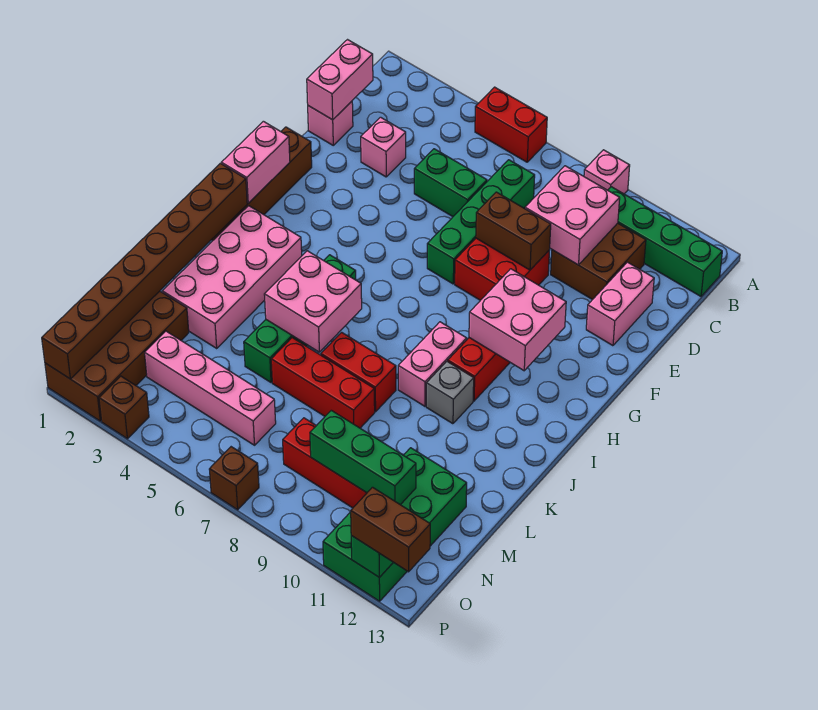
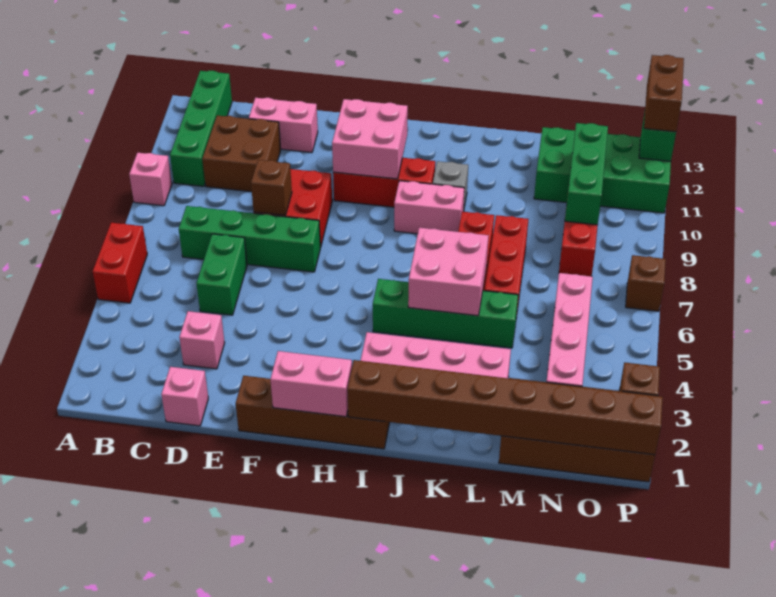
pink brick C1:D1 level 2 -> none
pink brick C9:D10 level 2 -> none
brown brick E8:E9 level 2 -> brown brick E8 level 2

